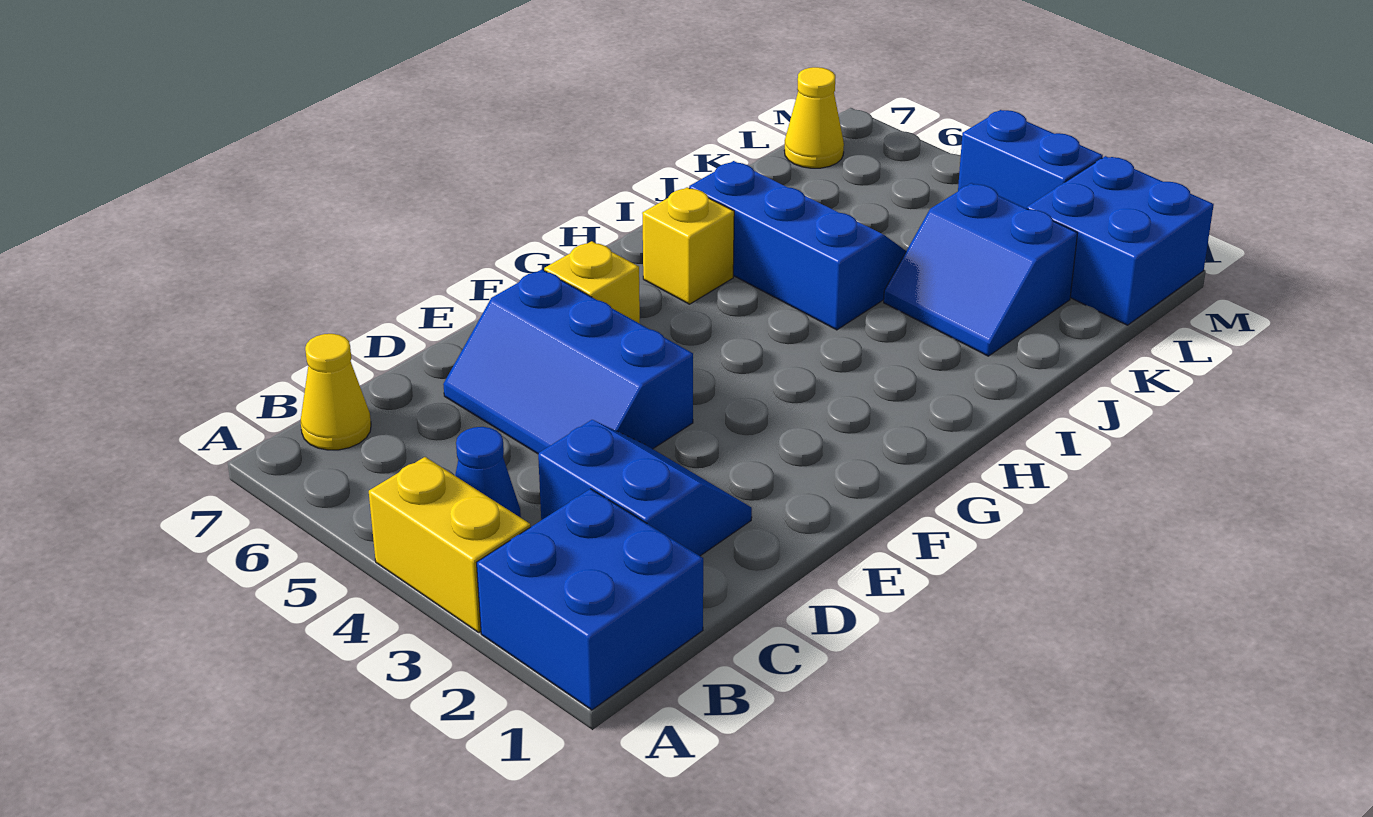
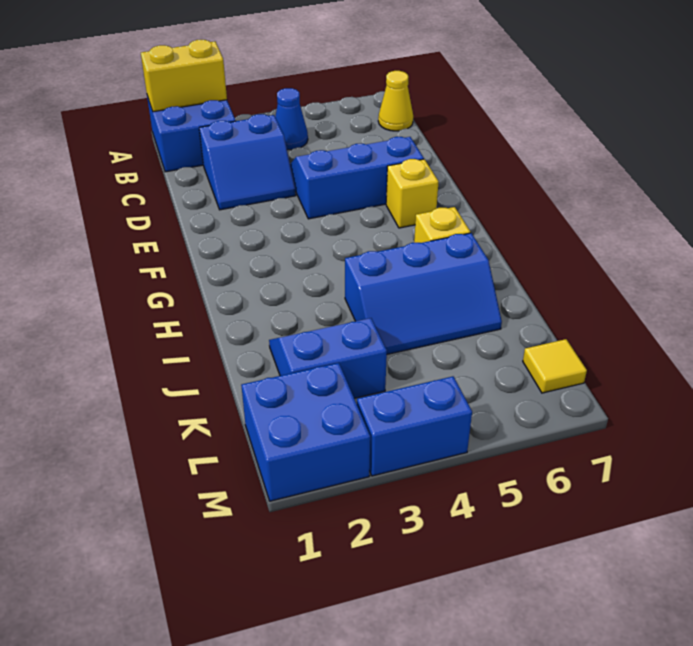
yellow brick A3:A4 level 1 -> yellow brick A1:A2 level 2
yellow cone L7 level 1 -> yellow tile L7 level 1

